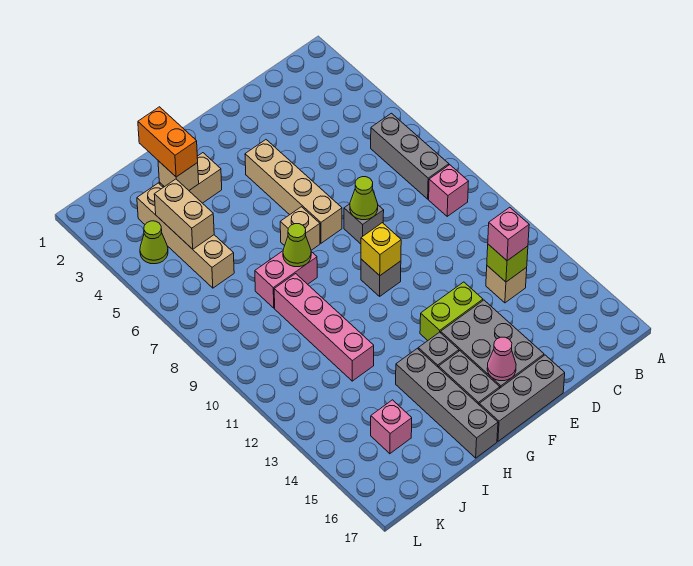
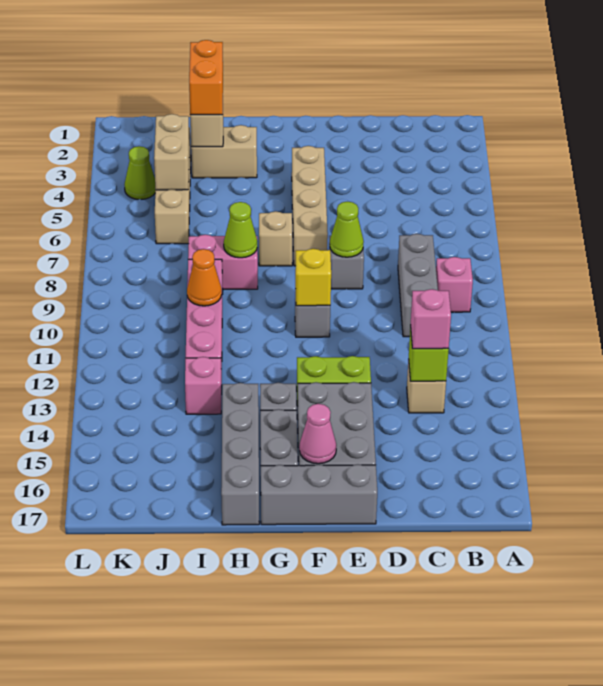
grey brick B6:B8 level 1 -> grey brick C8:C10 level 1
none -> orange cone I10 level 2
pink brick J15 level 1 -> pink brick I13 level 1

